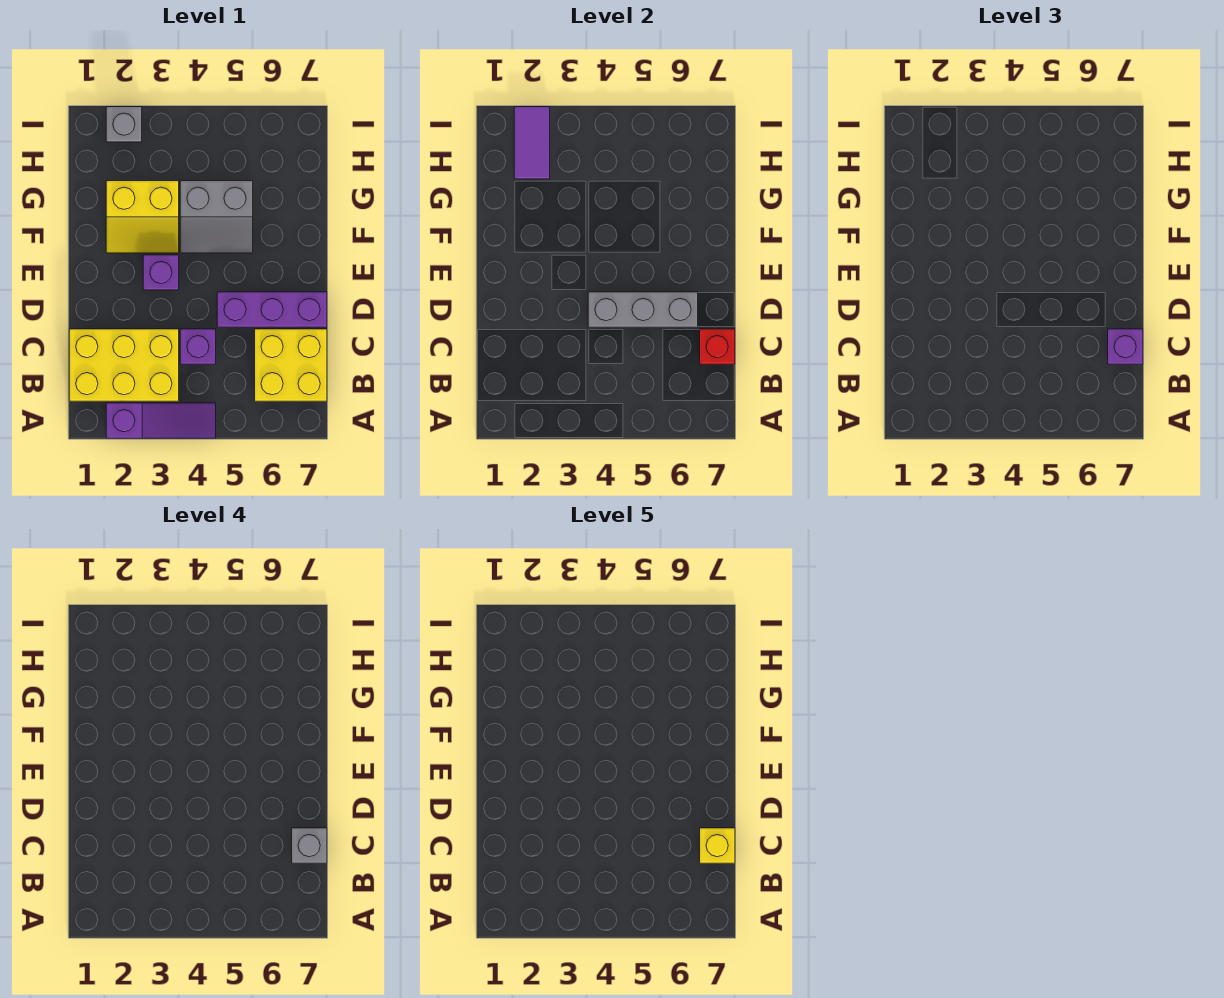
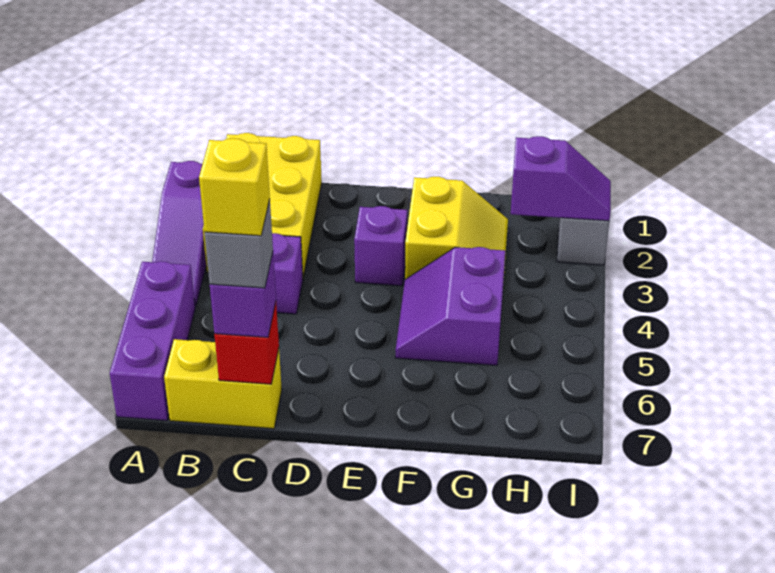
yellow brick B6:C7 level 1 -> yellow brick B7:C7 level 1
grey brick D4:D6 level 2 -> none
purple brick D5:D7 level 1 -> purple brick A5:A7 level 1
yellow slope F2:G3 level 1 top G -> yellow slope F2:G3 level 1 top F
grey slope F4:G5 level 1 top G -> purple slope F4:G5 level 1 top G
purple tile H2:I2 level 2 -> purple slope H2:I2 level 2 top H

